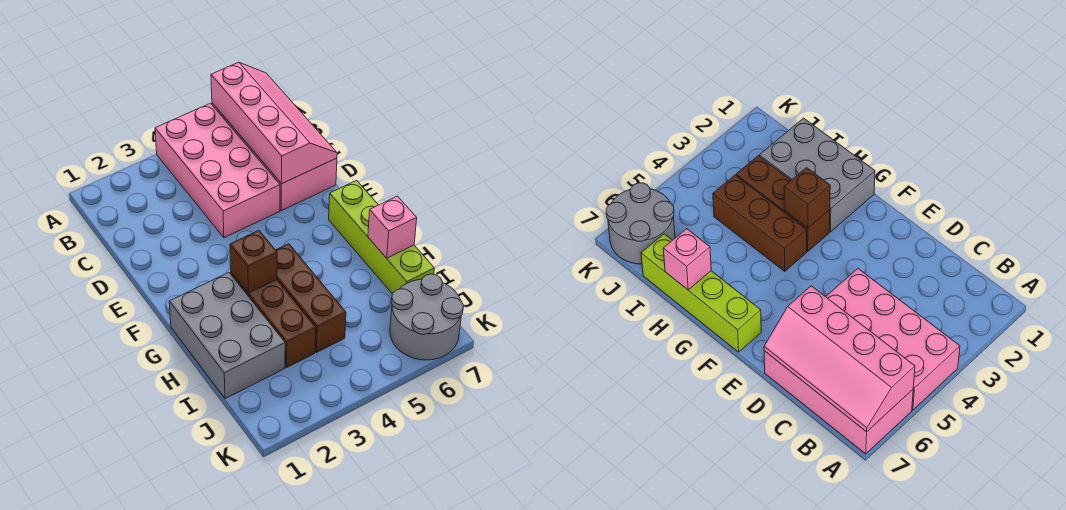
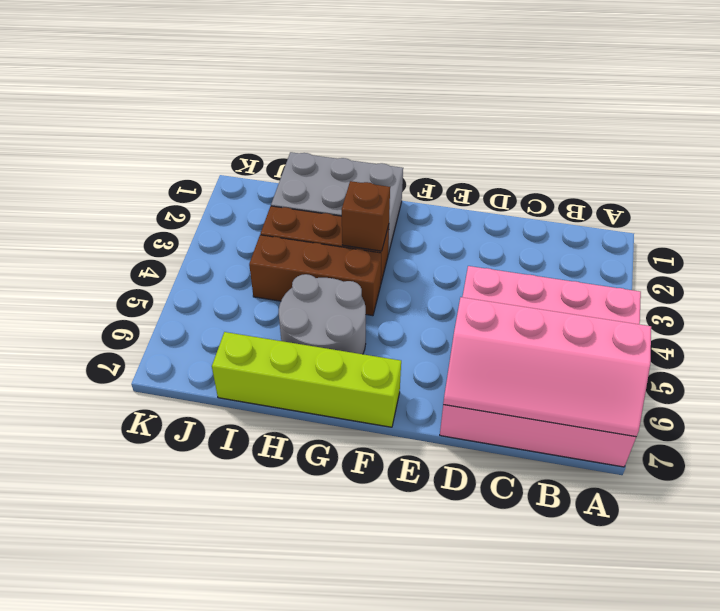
pink brick H7 level 2 -> none
grey round brick J6:K7 level 1 -> grey round brick G5:H6 level 1

